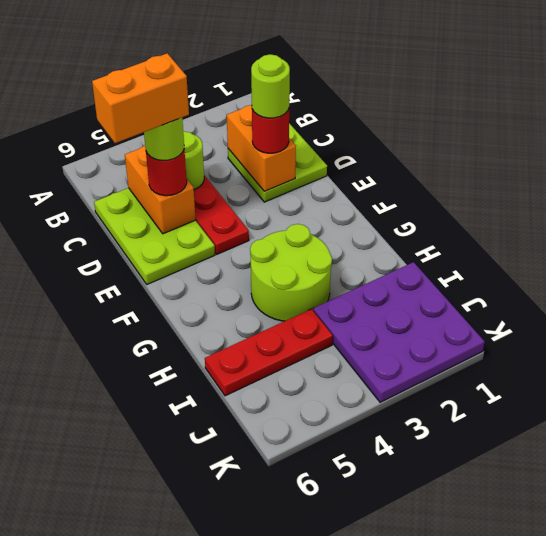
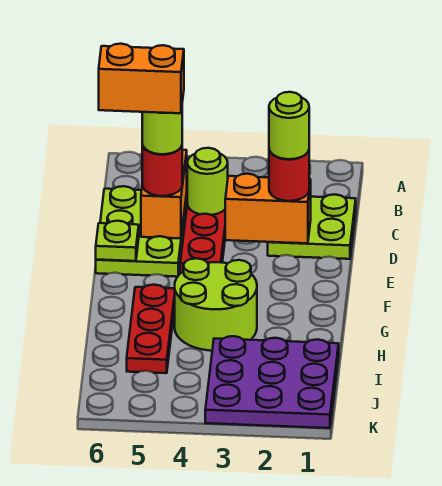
orange brick C2:D2 level 2 -> orange brick D2:D3 level 2
none -> lime plate E6 level 2
red plate I4:I6 level 1 -> red plate G5:I5 level 1

